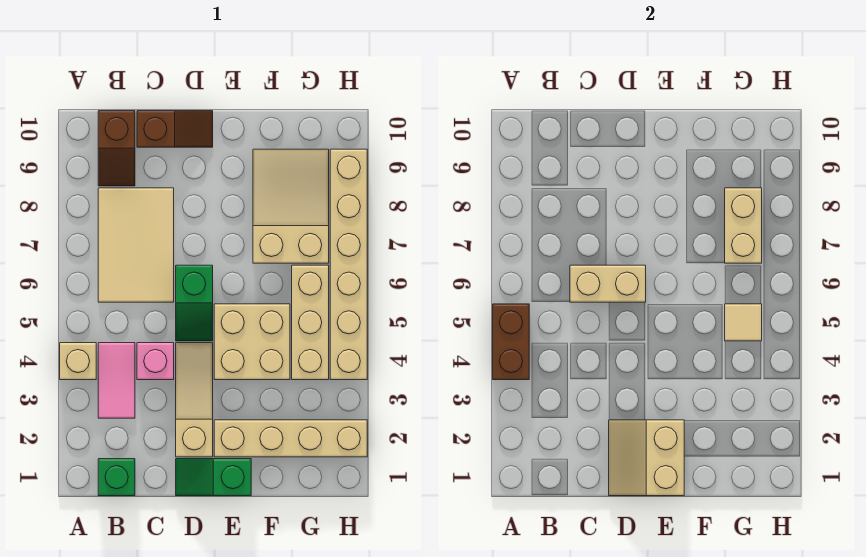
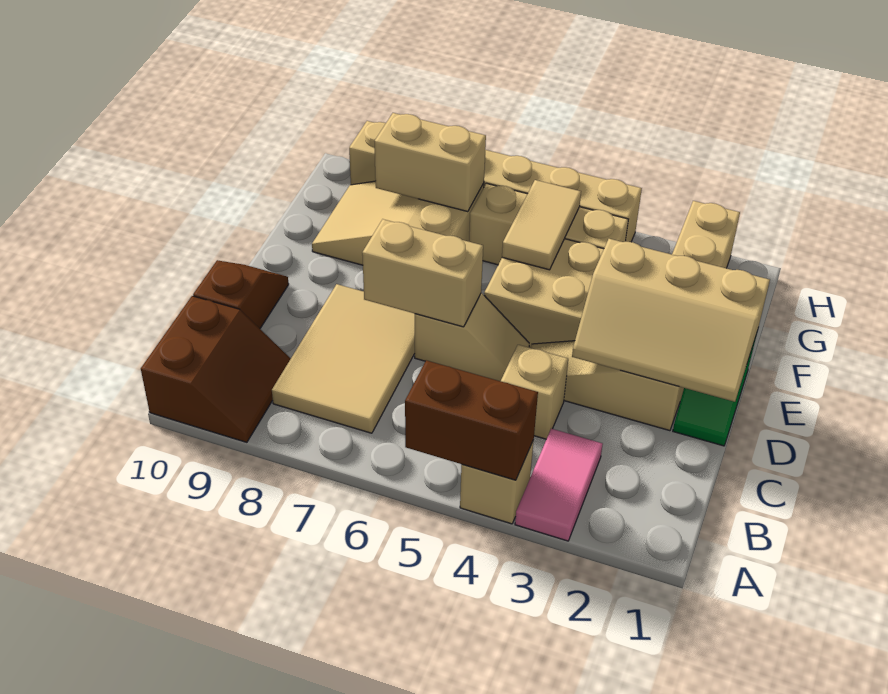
green brick B1 level 1 -> none
pink tile B3:B4 level 1 -> pink tile A3:B3 level 1
tan tile B6:C8 level 1 -> tan tile B7:D8 level 1
brown slope B9:B10 level 1 top 10 -> brown slope A9:B10 level 1 top 10
pink brick C4 level 1 -> tan brick C4 level 1
tan brick C6:D6 level 2 -> tan brick D6:D7 level 2
tan slope D1:E2 level 2 top E -> tan slope D1:E3 level 2 top E
green slope D5:D6 level 1 top 6 -> tan slope D5:D6 level 1 top 6
tan tile G5 level 2 -> tan tile F5:G5 level 2

